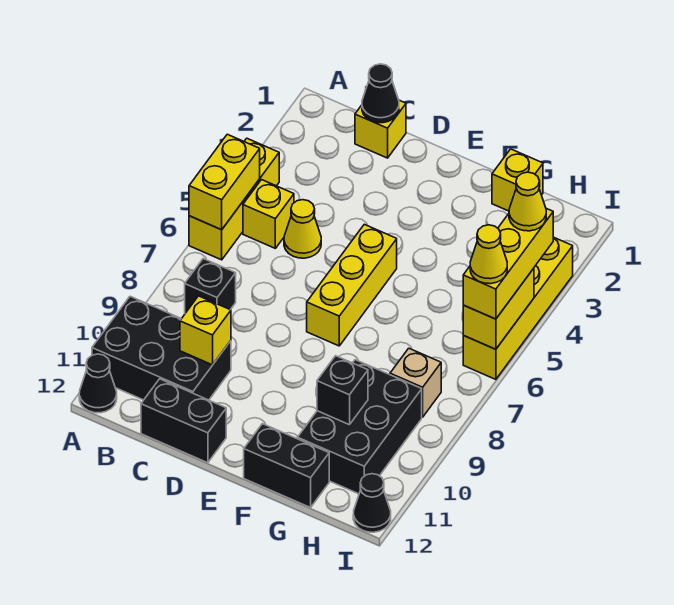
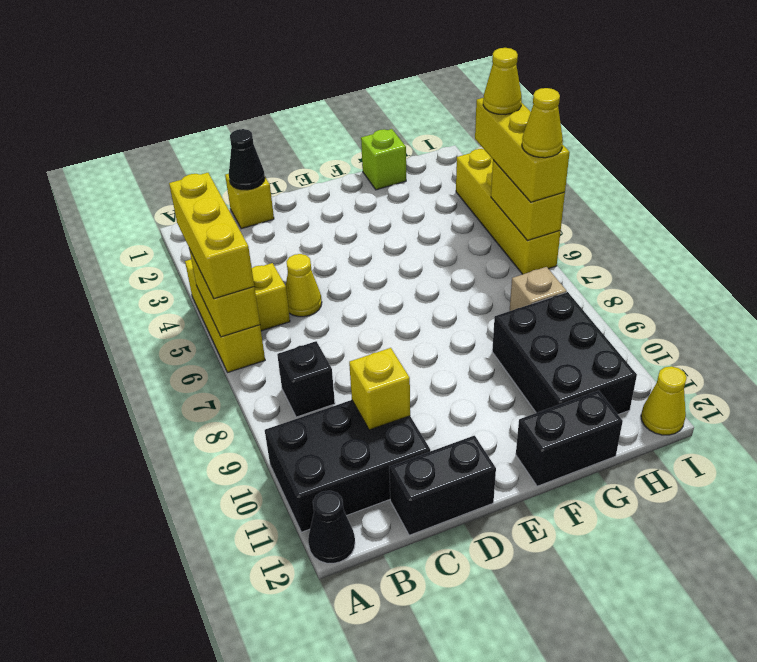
yellow brick E5:E7 level 1 -> yellow brick A4:A6 level 3
yellow brick G1 level 1 -> lime brick G1 level 1
black brick G10 level 2 -> none
black cone I12 level 1 -> yellow cone I12 level 1

